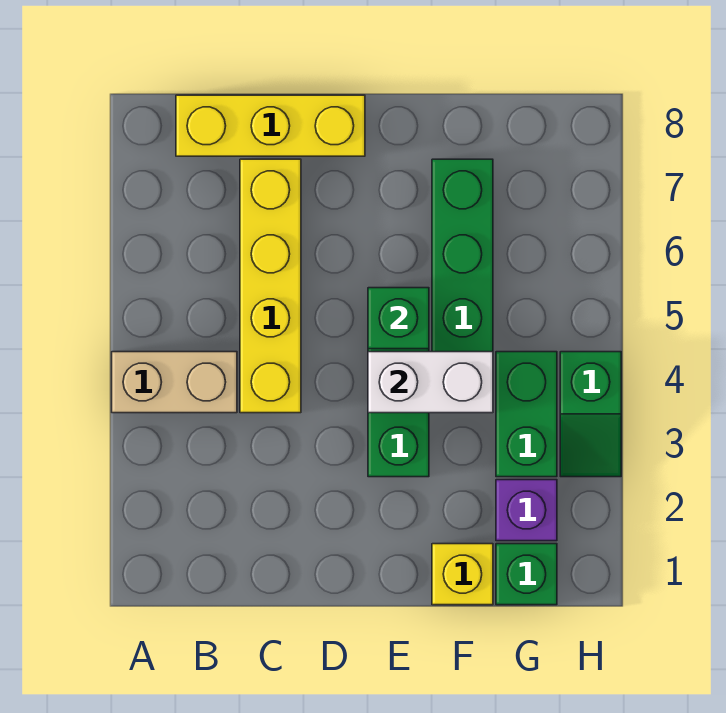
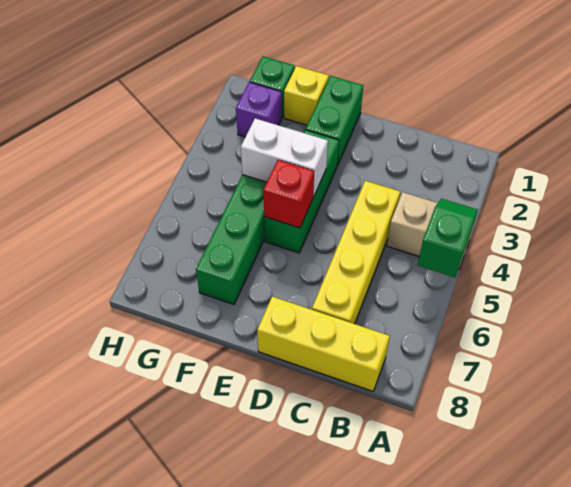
green brick E5 level 2 -> red brick E5 level 2
green brick G3:G4 level 1 -> green brick E1:E2 level 1
green slope H3:H4 level 1 top 4 -> green slope A4:A5 level 2 top 5

